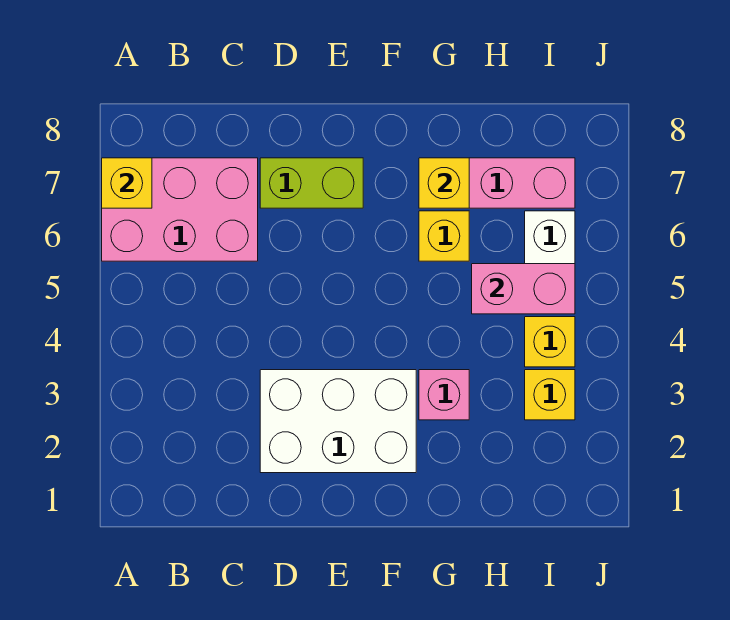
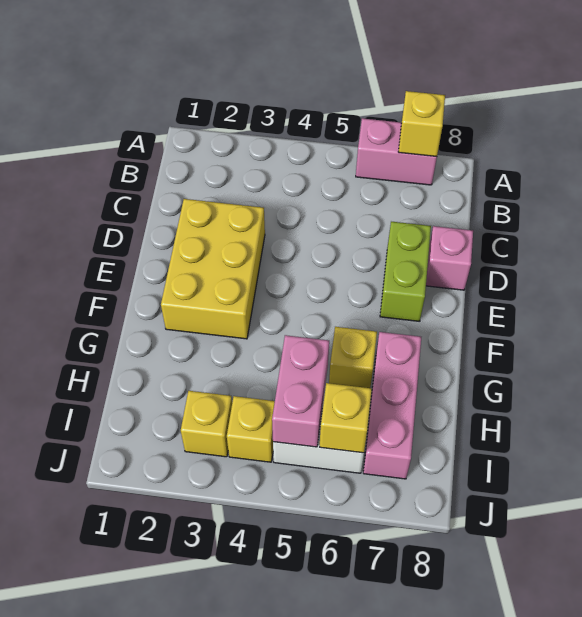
pink brick A6:C7 level 1 -> pink brick A6:A7 level 1
white brick D2:F3 level 1 -> yellow brick D2:F3 level 1
pink brick G3 level 1 -> pink brick D8 level 1
yellow brick G7 level 2 -> yellow brick I6 level 2

